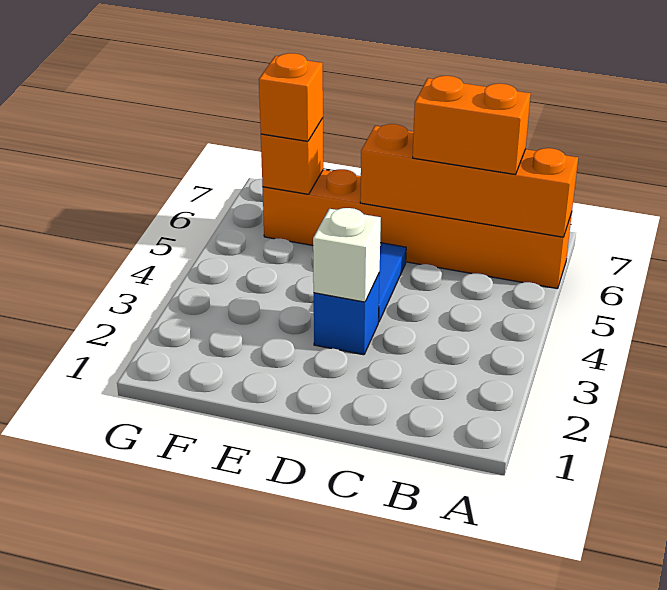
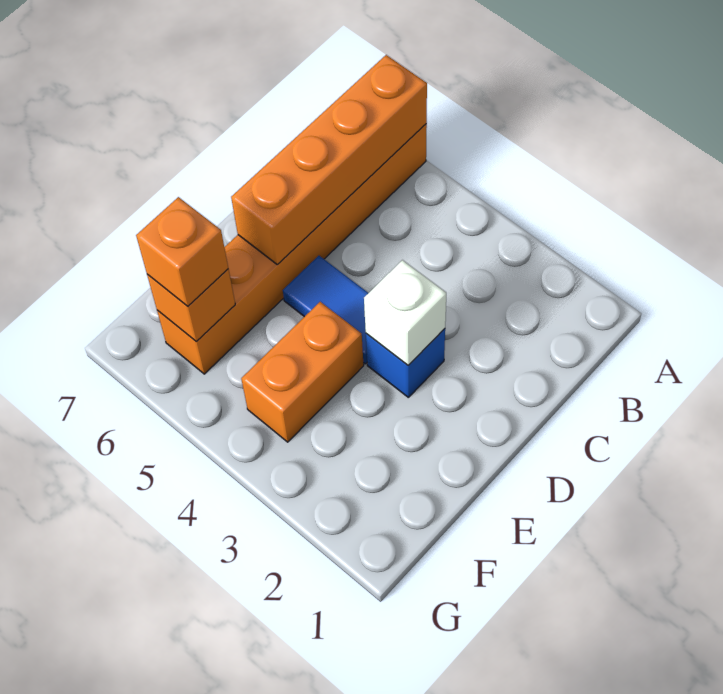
orange brick B6:C6 level 3 -> orange brick E4:F4 level 1

